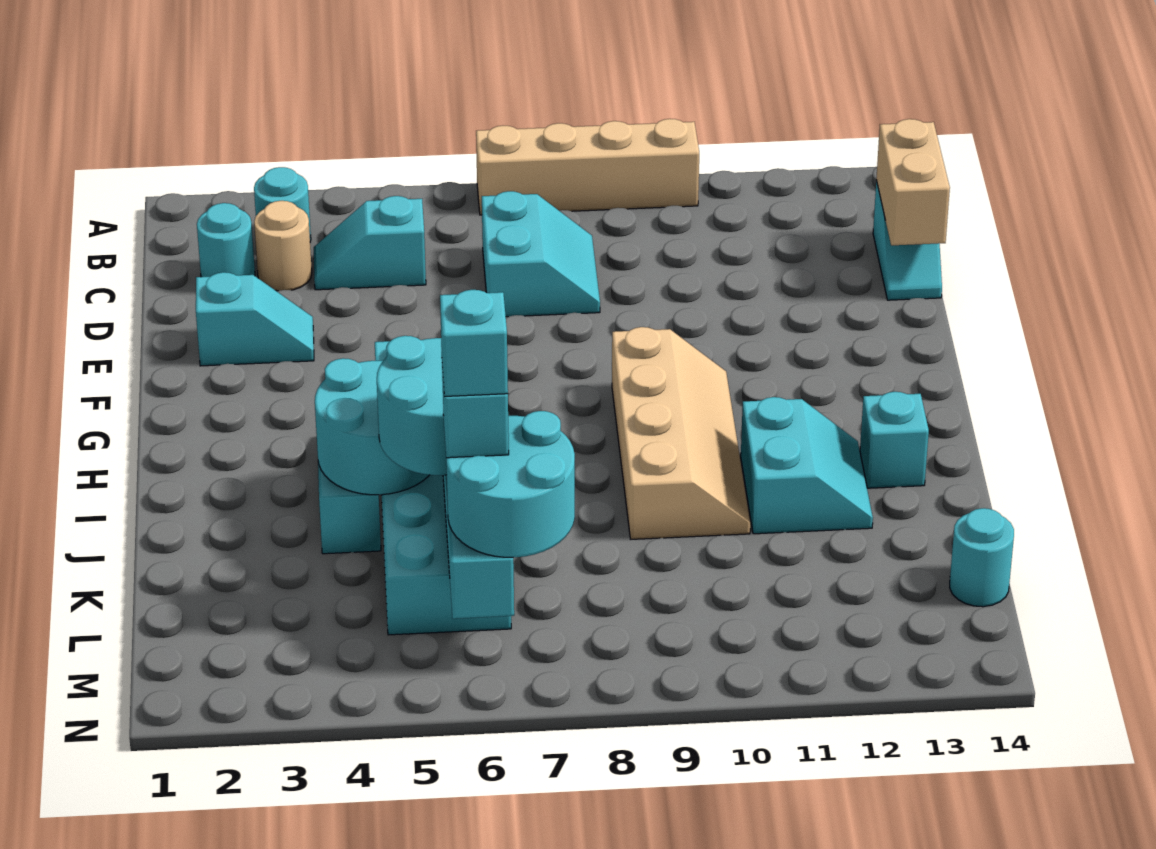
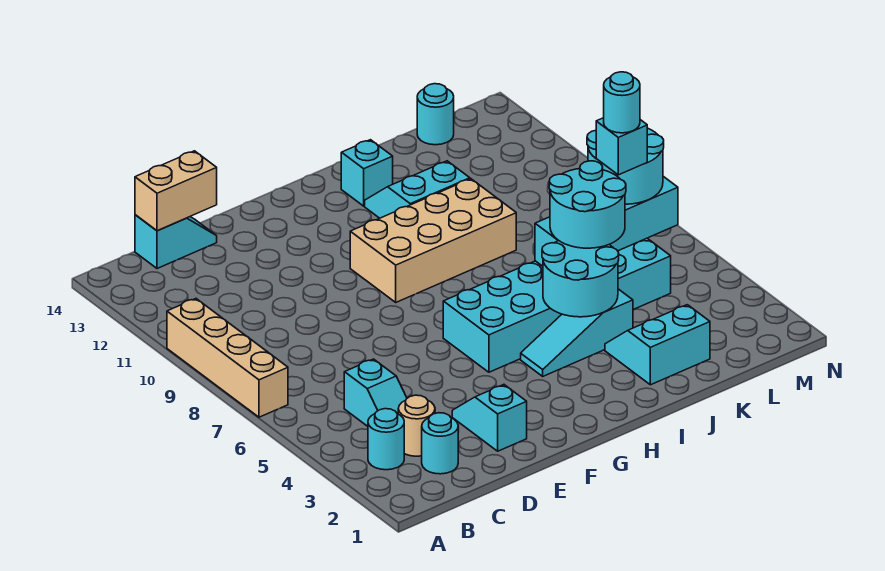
cyan slope C7:D8 level 1 top 7 -> cyan slope J2:K3 level 1 top 2
tan slope G9:J10 level 1 top 9 -> tan brick G9:J10 level 1
cyan brick L6 level 5 -> cyan round brick L6 level 5

